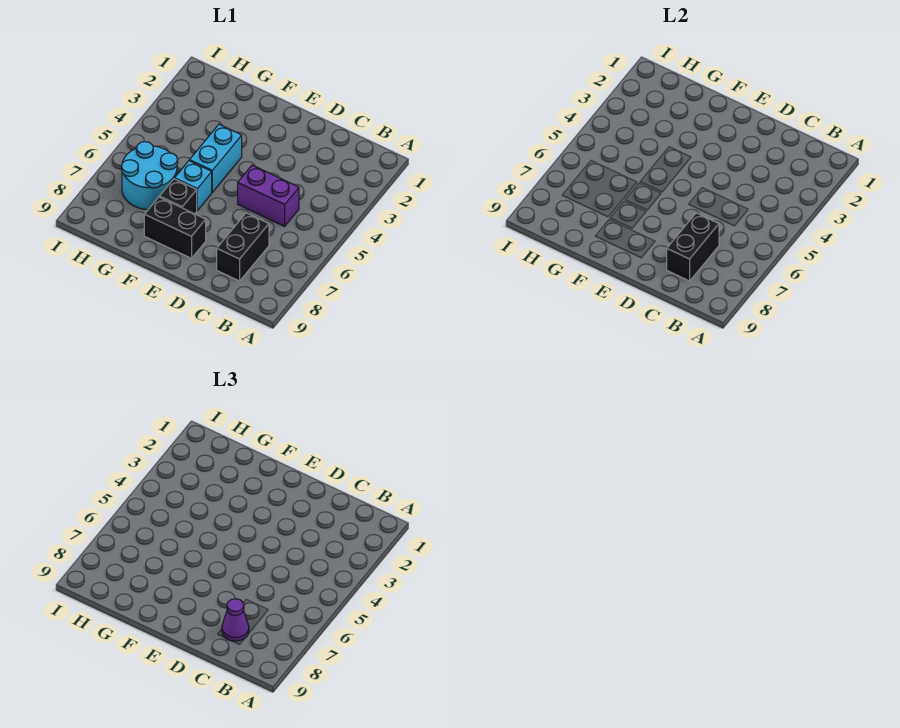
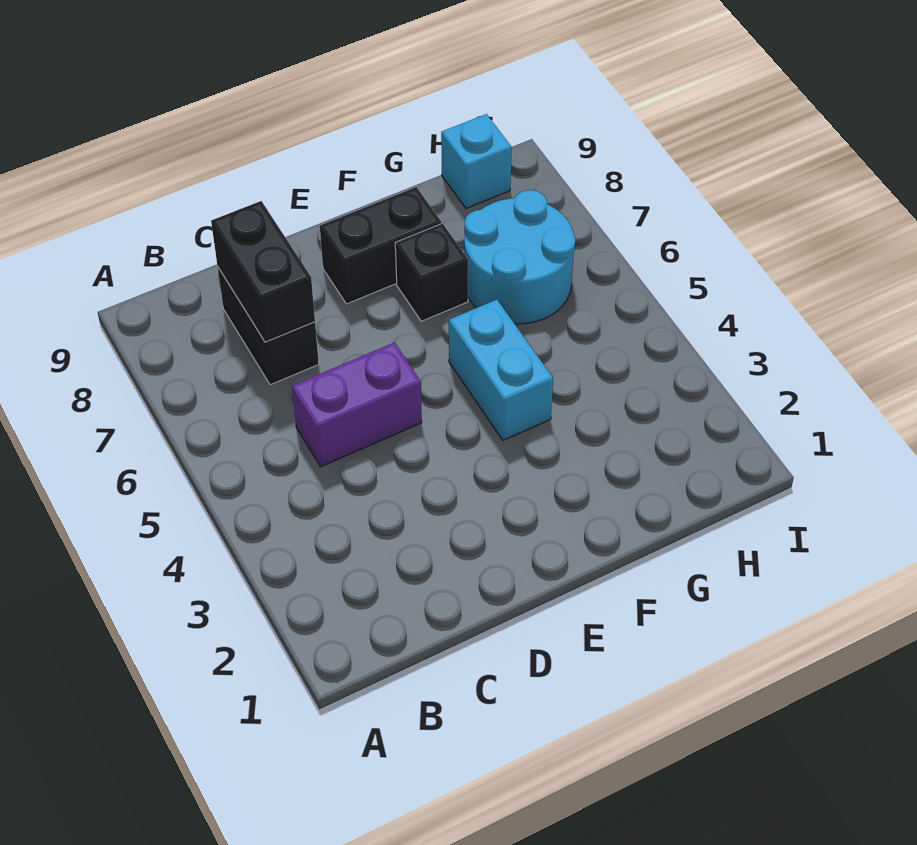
purple cone C8 level 3 -> none
cyan brick F6 level 1 -> cyan brick H9 level 1

